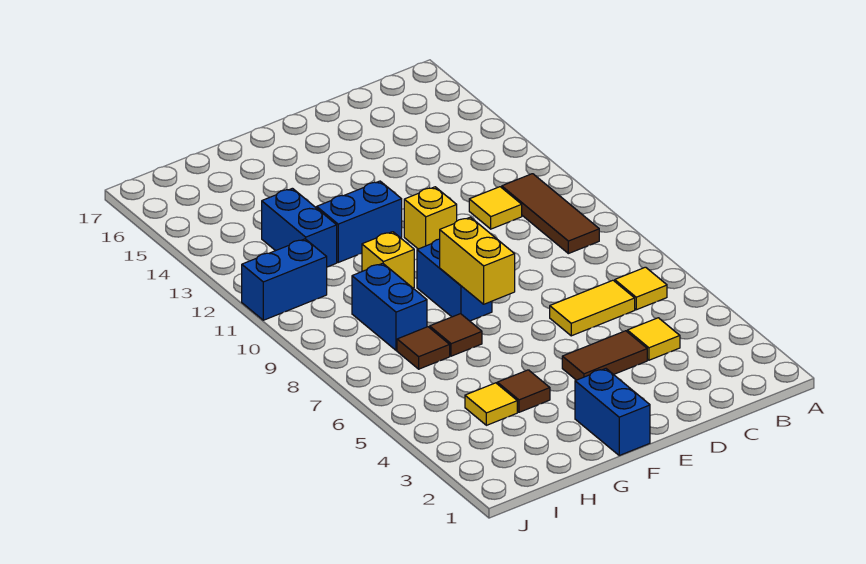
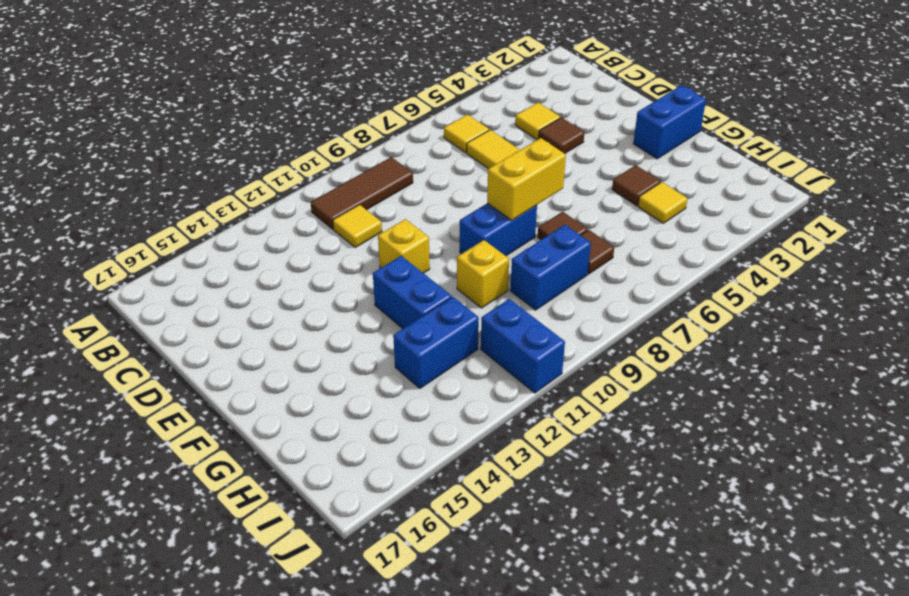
brown tile D4:E4 level 1 -> brown tile D4 level 1

